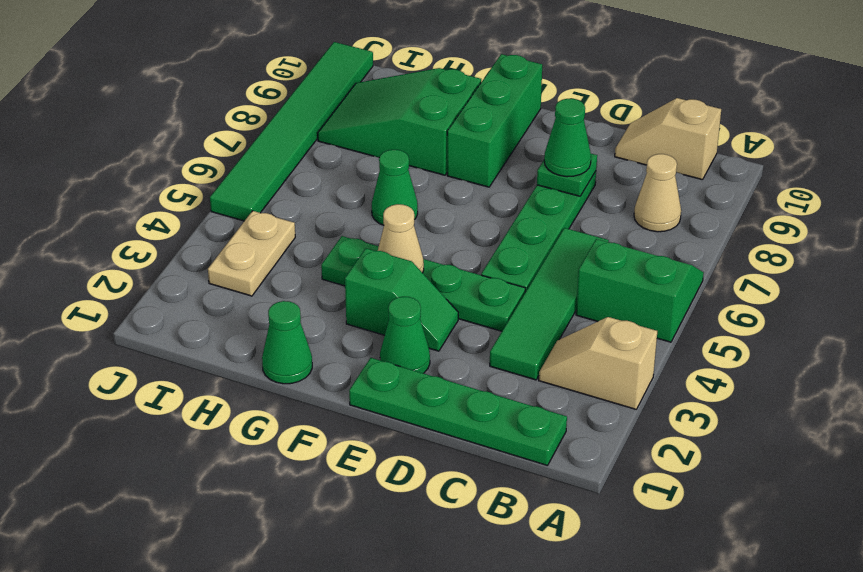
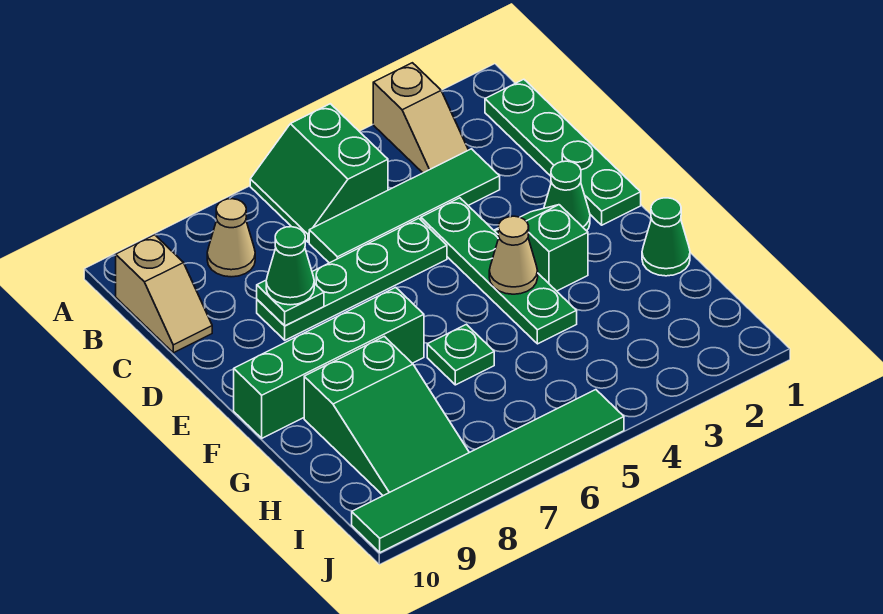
green brick F8:F10 level 1 -> green brick F7:F10 level 1
green cone G6 level 1 -> green plate G6 level 1
tan plate I3:I4 level 1 -> none

